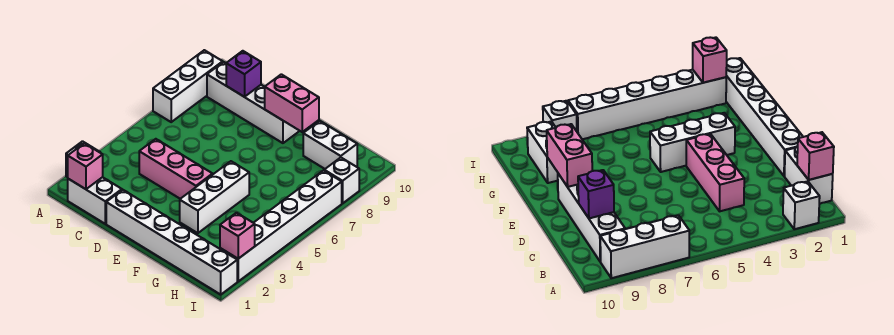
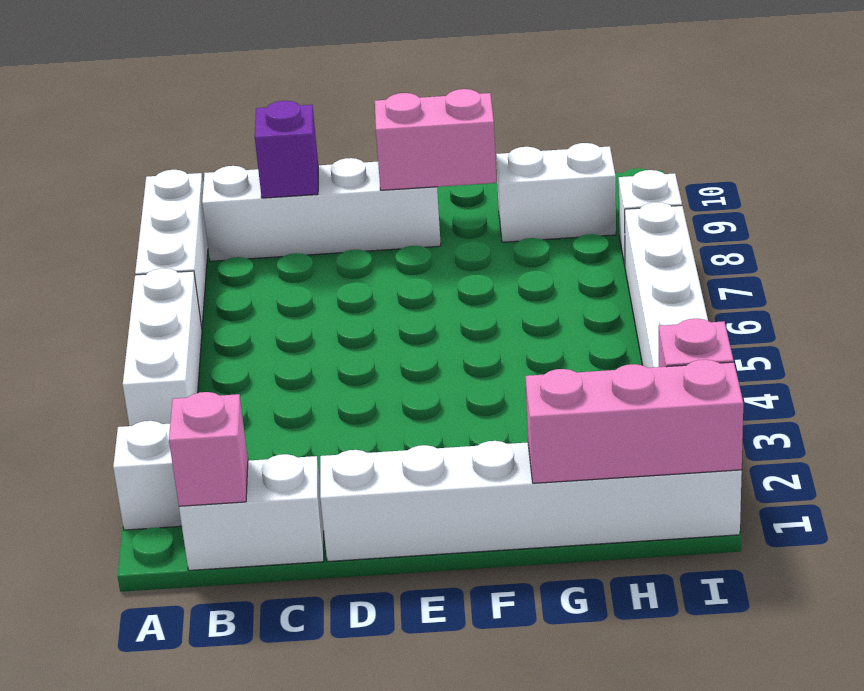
pink brick C4:E4 level 1 -> pink brick G1:I1 level 2
white brick F3:F5 level 1 -> white brick A4:A6 level 1

